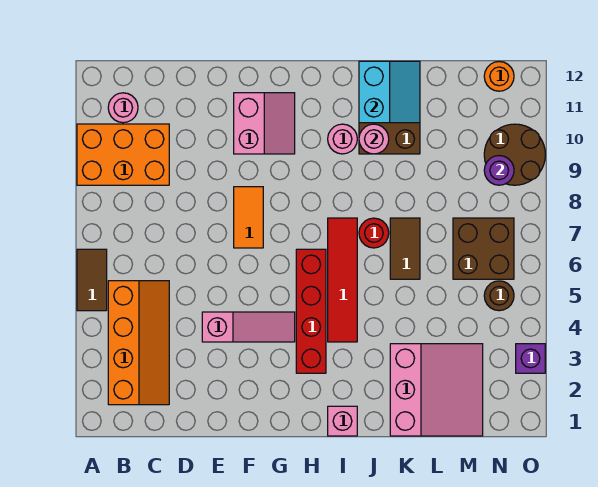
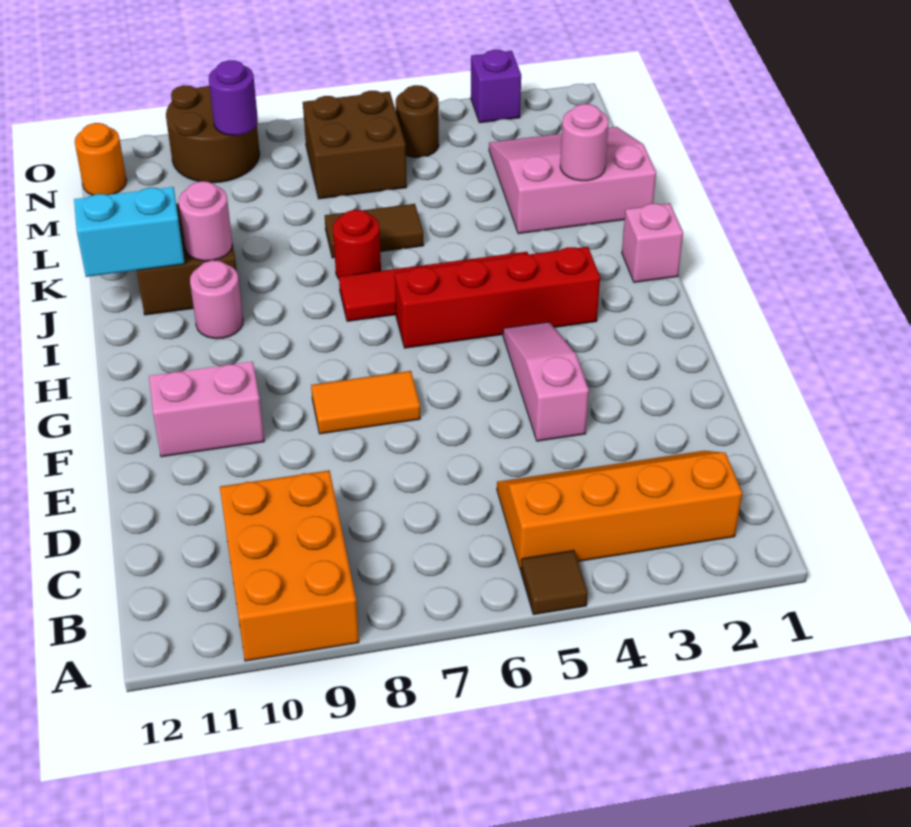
brown tile A5:A6 level 1 -> brown tile A5 level 1
pink round brick B11 level 1 -> pink round brick K2 level 2

